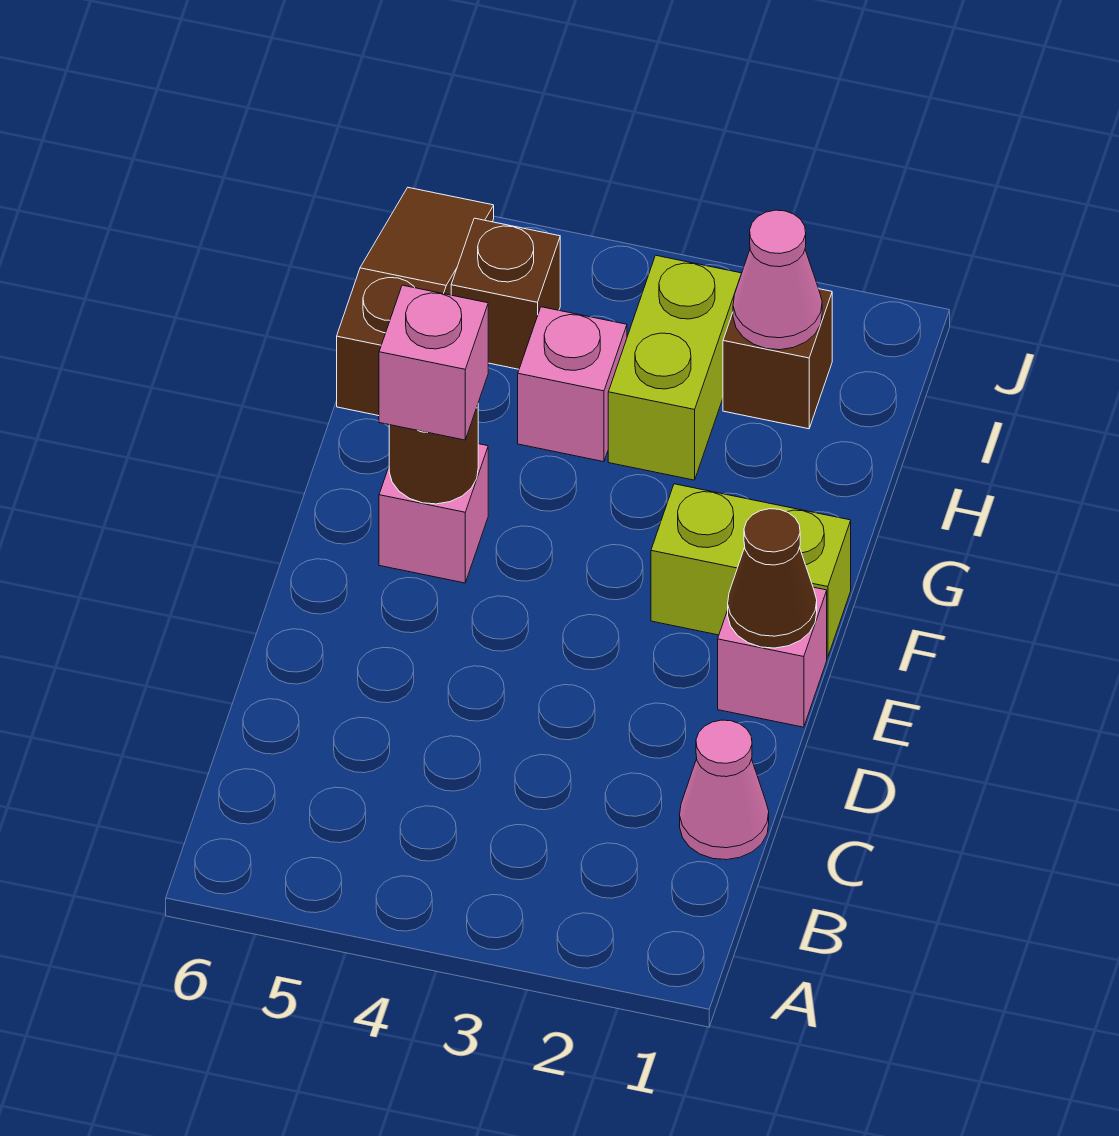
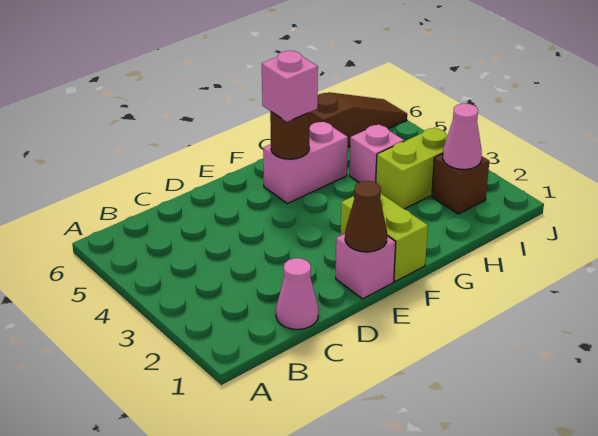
pink brick F5 level 1 -> pink brick F5:G5 level 1
brown brick I5 level 1 -> none

